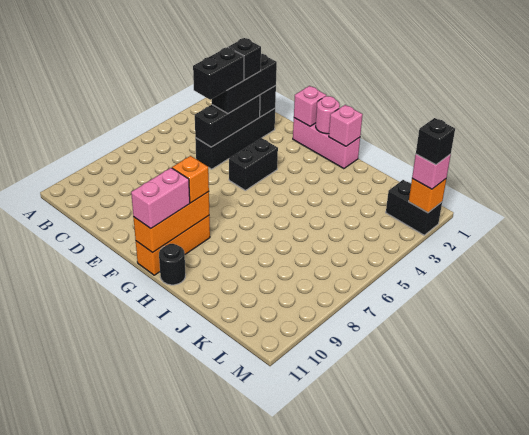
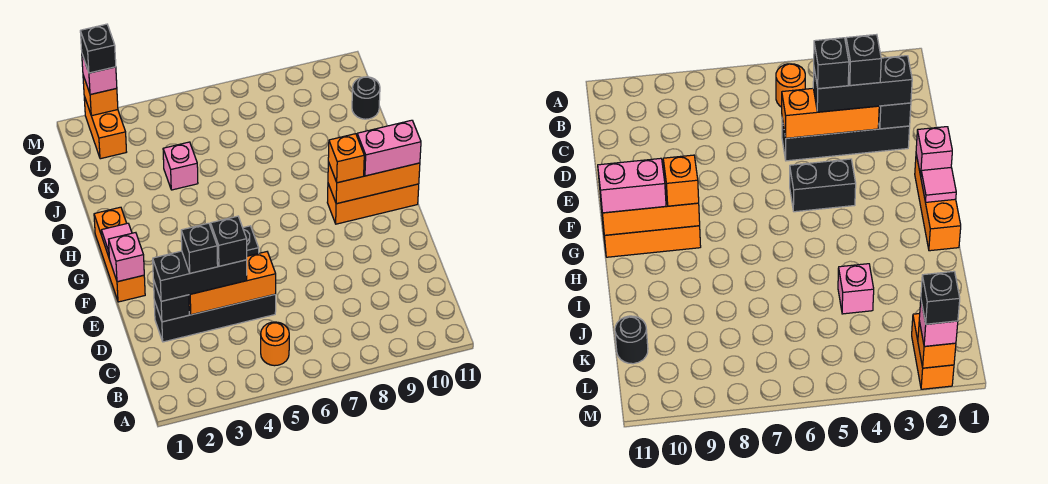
none -> orange round brick B5 level 1
black brick D3:D5 level 2 -> orange brick D3:D5 level 2
black brick D4:D5 level 4 -> black brick D4 level 4
pink brick F1:H1 level 1 -> orange brick F1:H1 level 1
pink round brick G1 level 2 -> pink tile G1 level 2
pink brick H1 level 2 -> pink brick J4 level 1
black round brick H11 level 1 -> black round brick K11 level 1
black brick L2:M2 level 1 -> orange brick L2:M2 level 1

